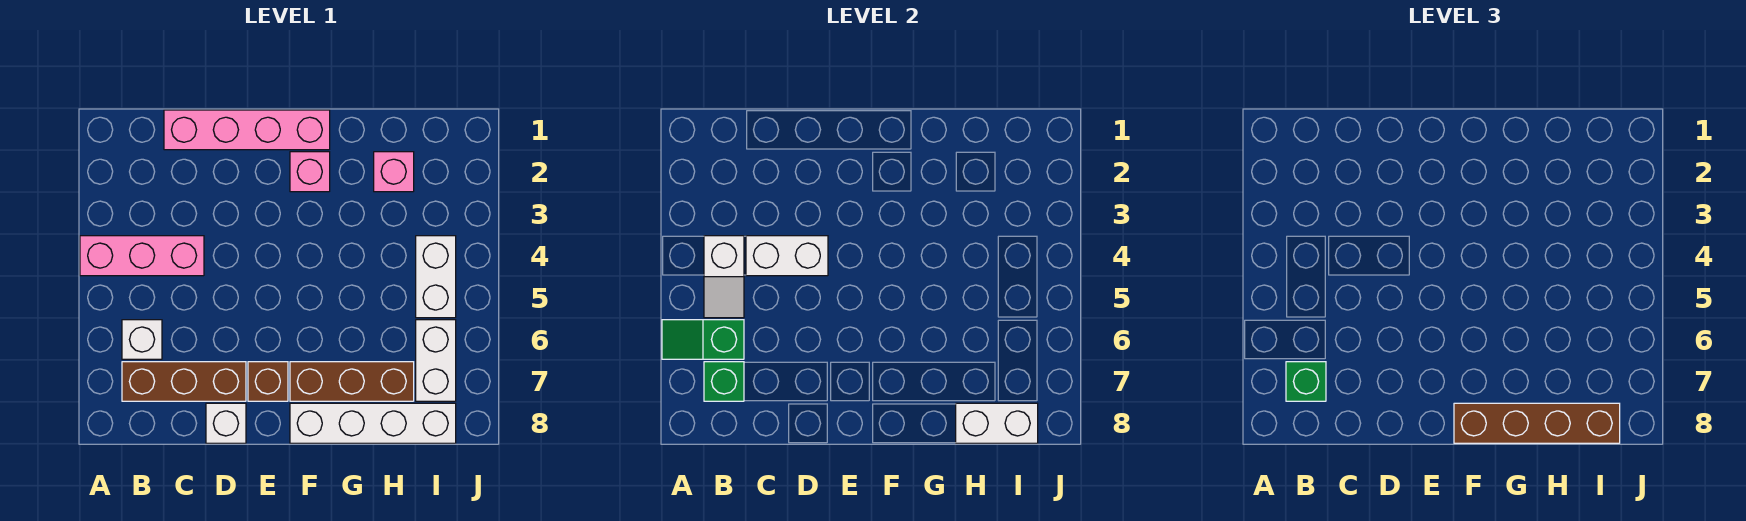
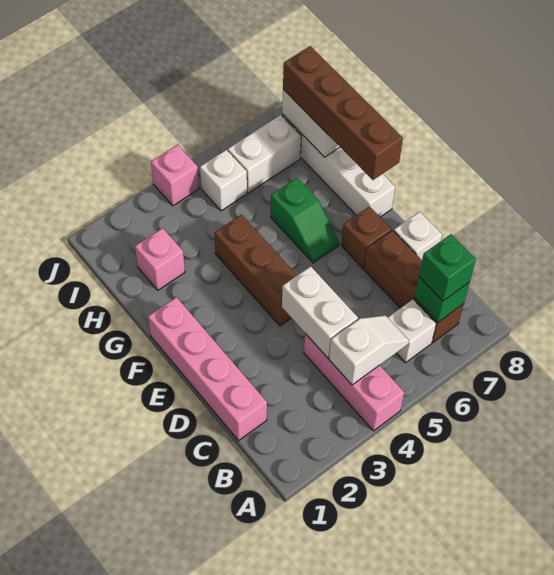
green slope A6:B6 level 2 top B -> green slope F6:G6 level 1 top G
pink brick F2 level 1 -> pink brick J4 level 1
brown brick F7:H7 level 1 -> brown brick E4:G4 level 1
white brick I4:I5 level 1 -> white brick I5 level 1

